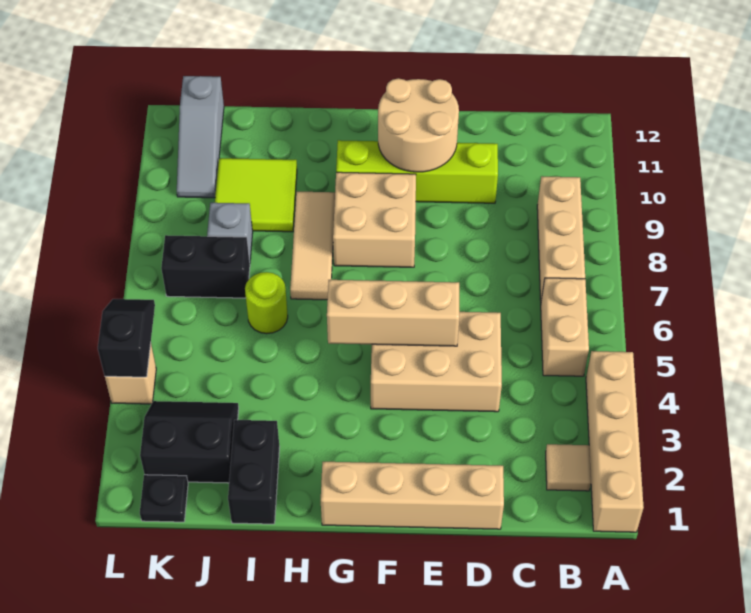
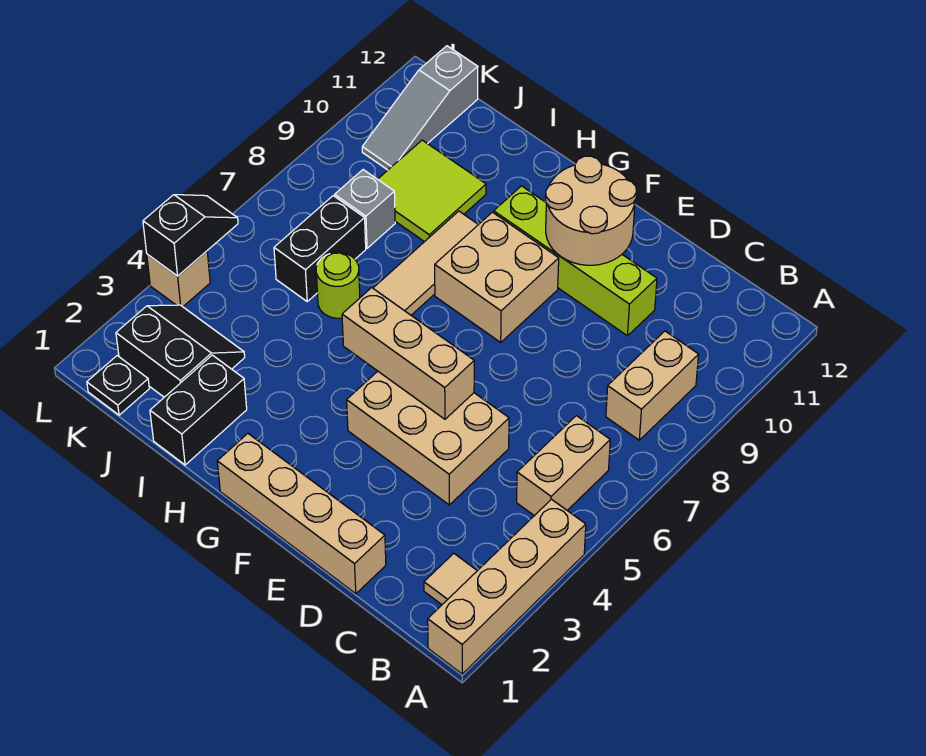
tan brick B7:B9 level 1 -> tan brick B8:B9 level 1
black brick J7:K7 level 1 -> black brick J6:J7 level 1

